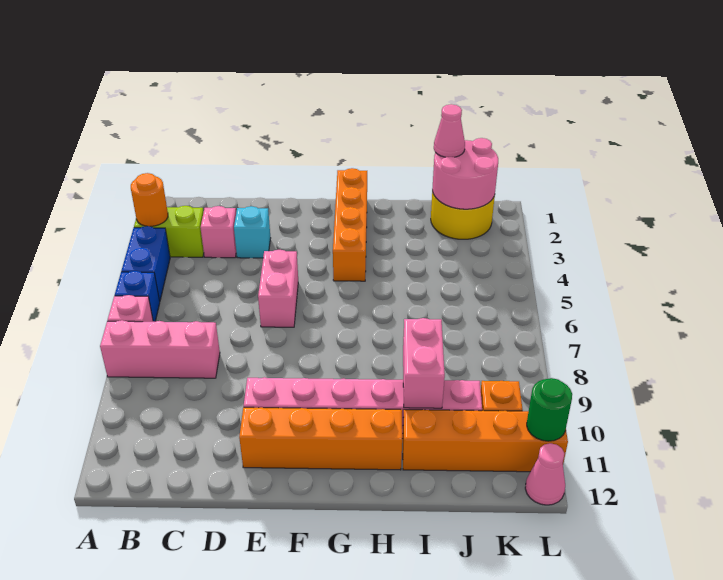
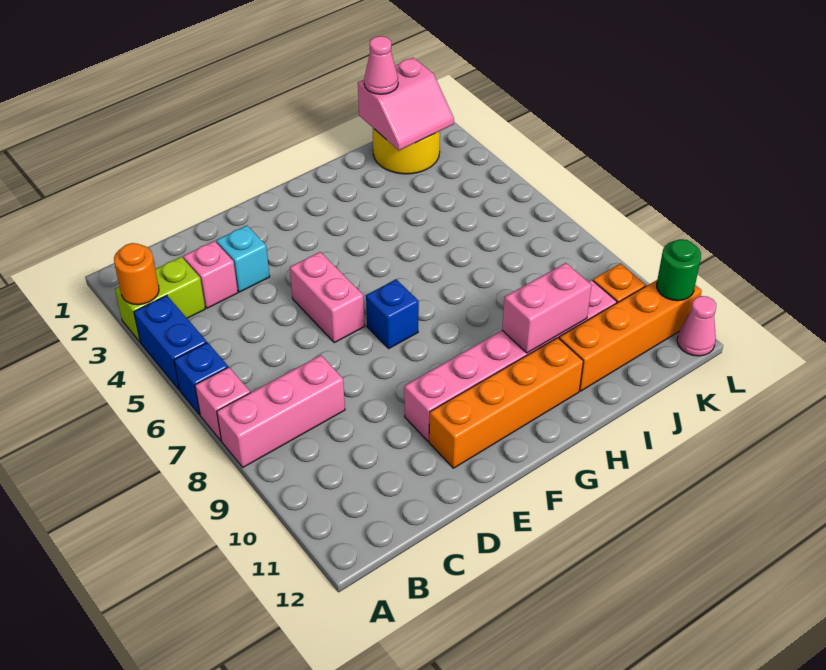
none -> blue brick F7 level 1
orange brick G1:G4 level 1 -> none
pink brick I9:I10 level 2 -> pink brick H10:I10 level 2
pink round brick J1:K2 level 2 -> pink slope J1:K2 level 2 top 1

